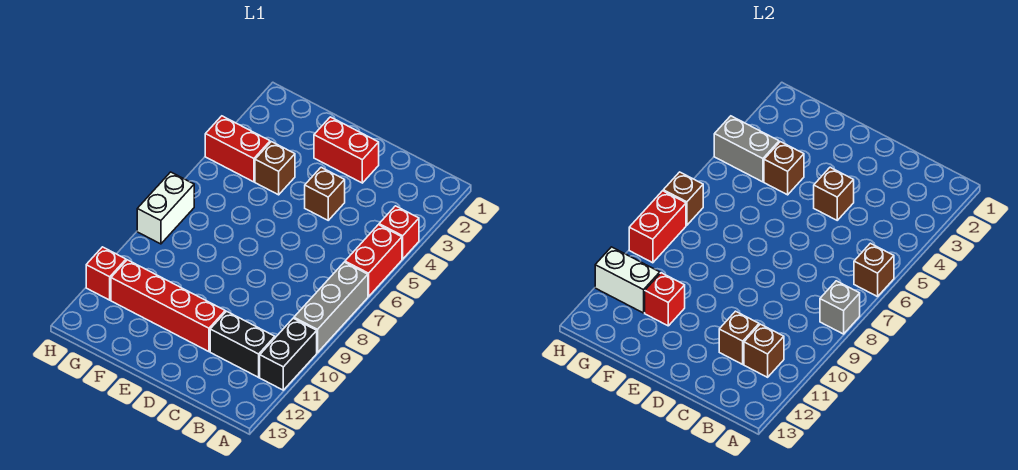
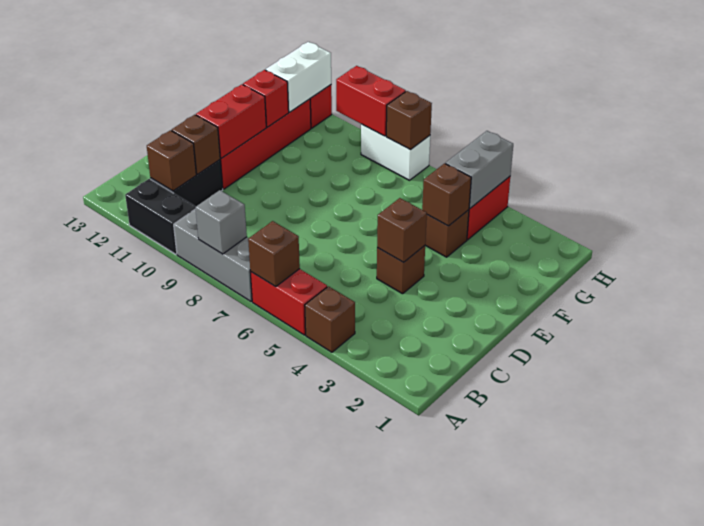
red brick A4 level 1 -> brown brick A4 level 1
red brick D2:E2 level 1 -> red brick D11:E11 level 2

